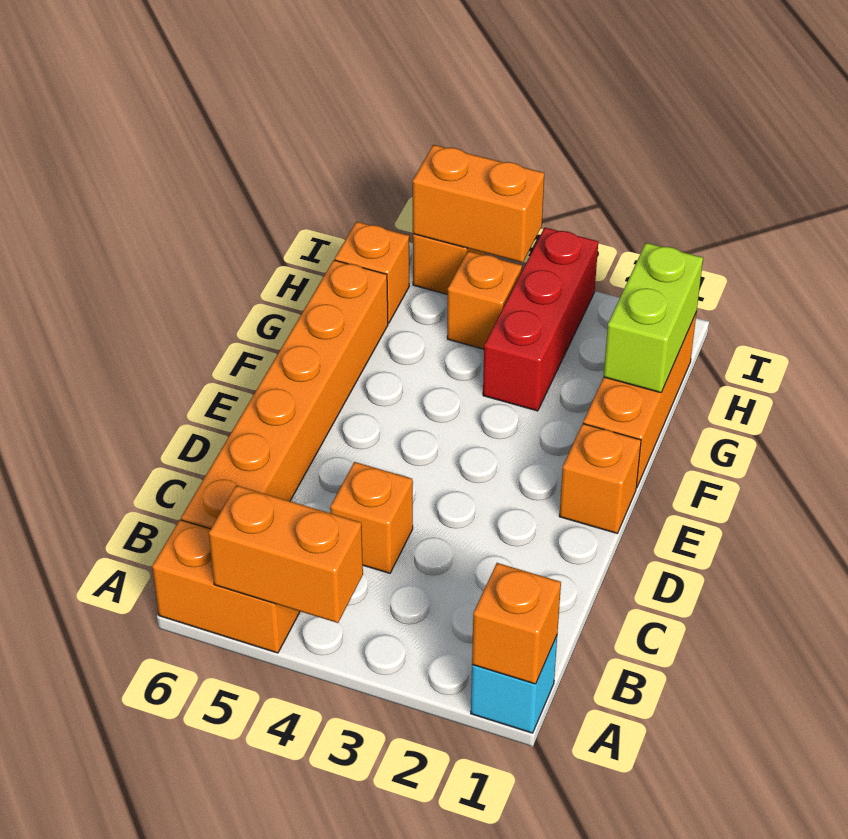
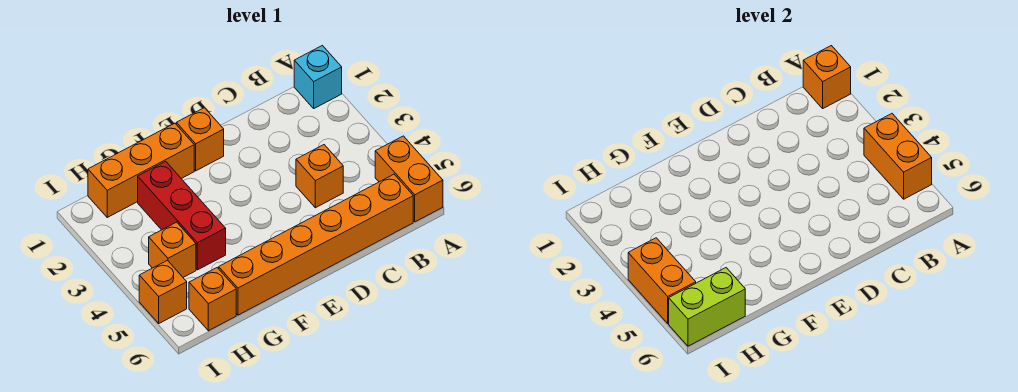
lime brick G1:H1 level 2 -> lime brick H6:I6 level 2
red brick G3:I3 level 1 -> red brick G2:G4 level 1

